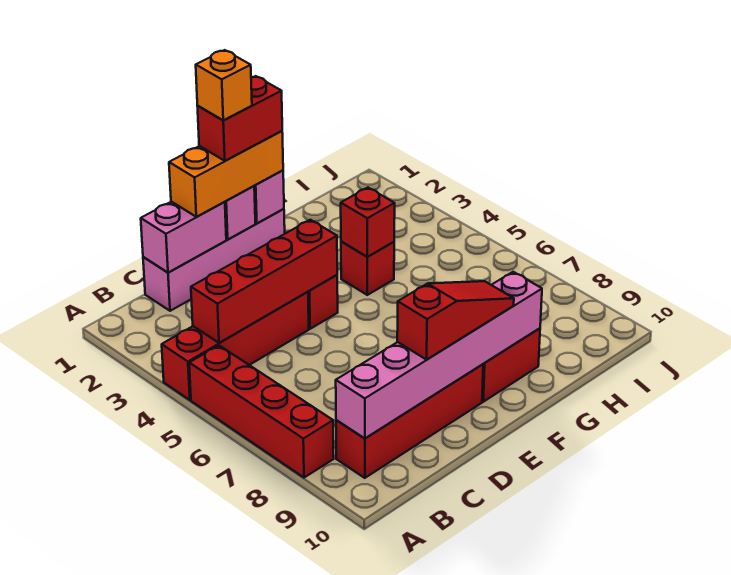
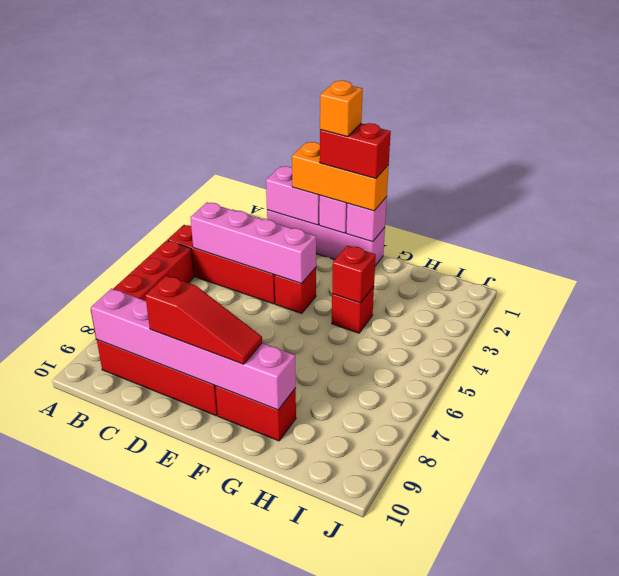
red brick B4:E4 level 2 -> pink brick B4:E4 level 2

